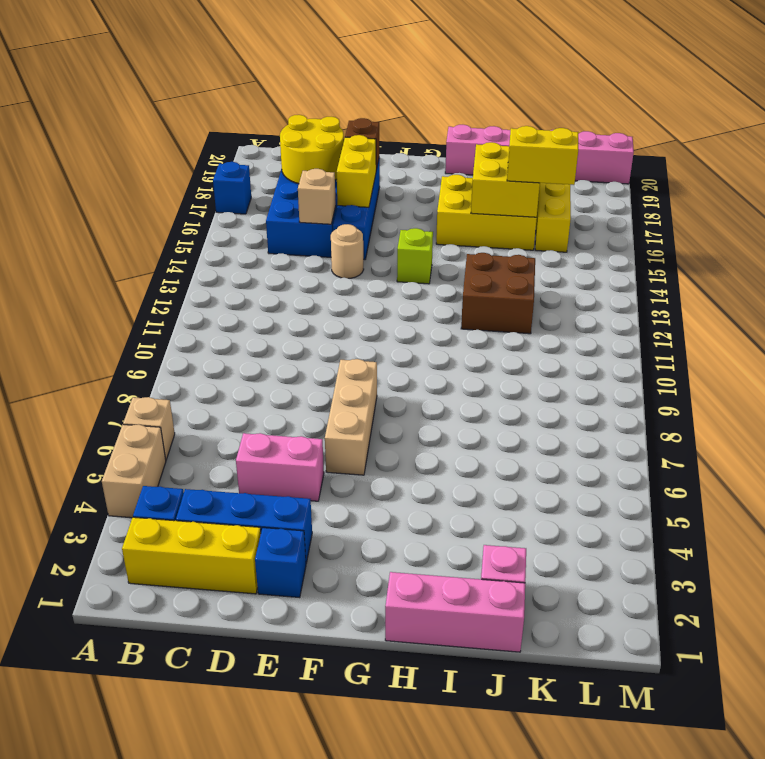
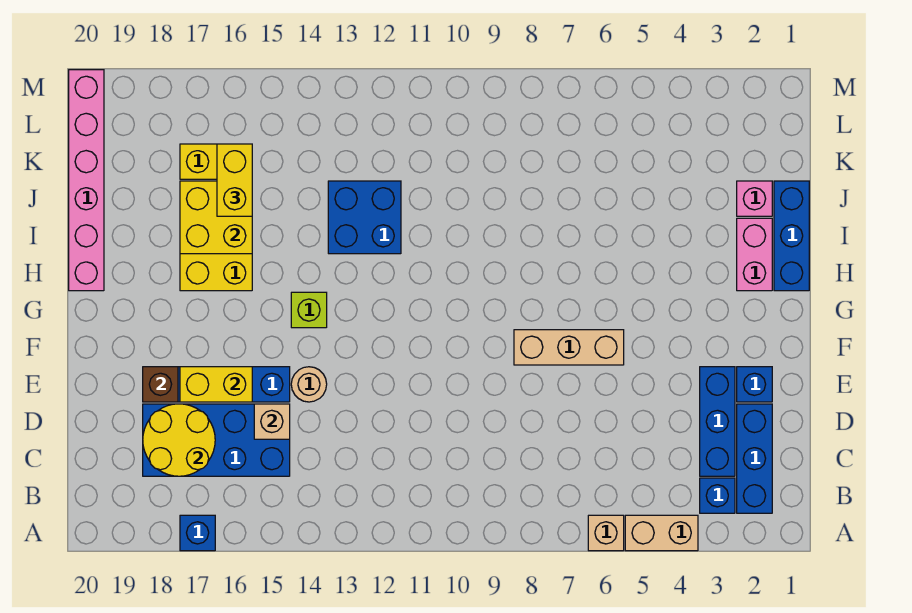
yellow brick B2:D2 level 1 -> blue brick B2:D2 level 1
pink brick D5:E5 level 1 -> pink brick H2:I2 level 1
pink brick H1:J1 level 1 -> blue brick H1:J1 level 1
brown brick I12:J13 level 1 -> blue brick I12:J13 level 1

